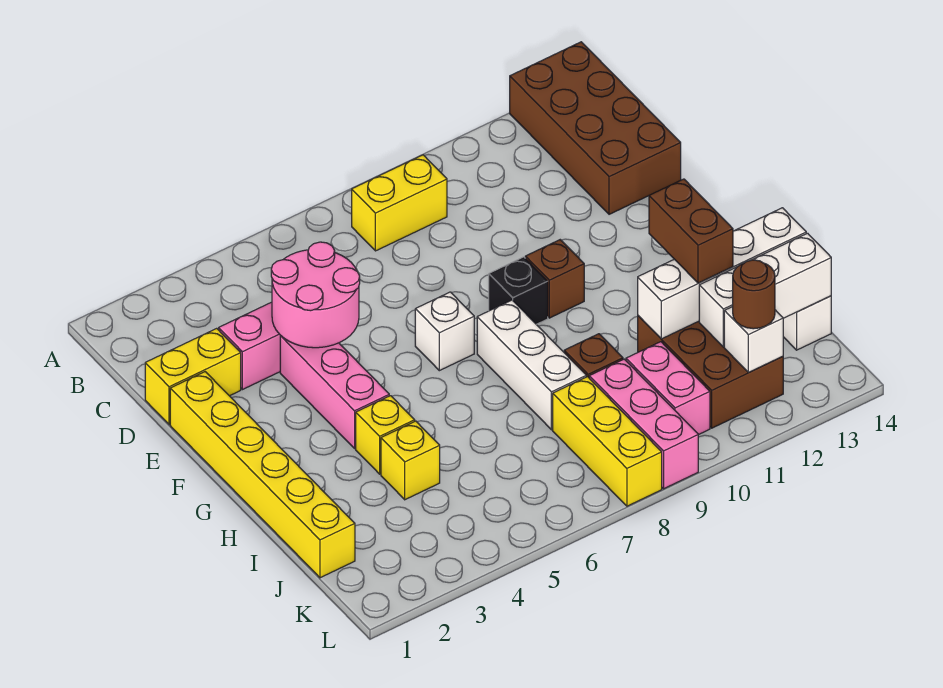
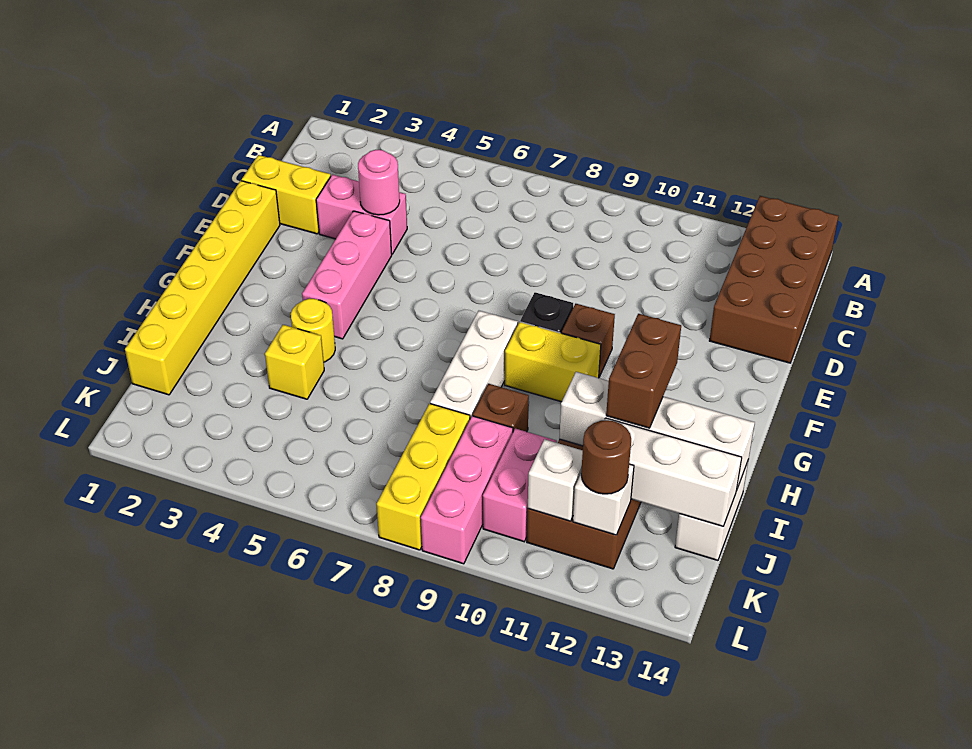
yellow brick B8:B9 level 1 -> yellow brick G9:G10 level 1
pink round brick D4:E5 level 2 -> pink round brick D4 level 2
white brick F7 level 1 -> white brick K11 level 2
yellow brick H4 level 1 -> yellow round brick H4 level 1

